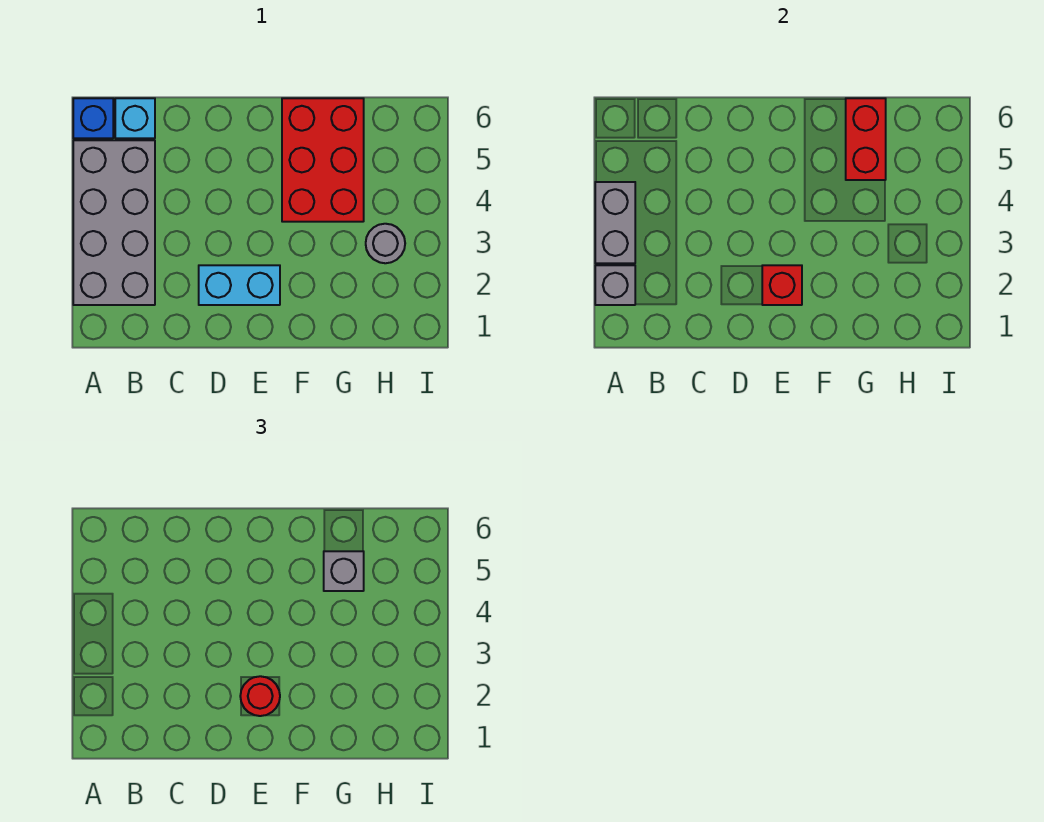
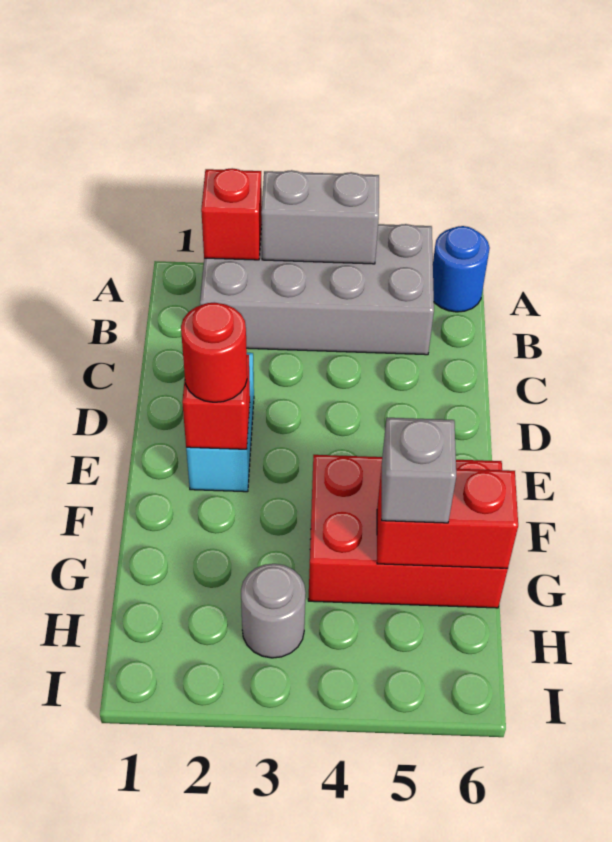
grey brick A2 level 2 -> red brick A2 level 2
blue brick A6 level 1 -> blue round brick A6 level 1
cyan brick B6 level 1 -> none

